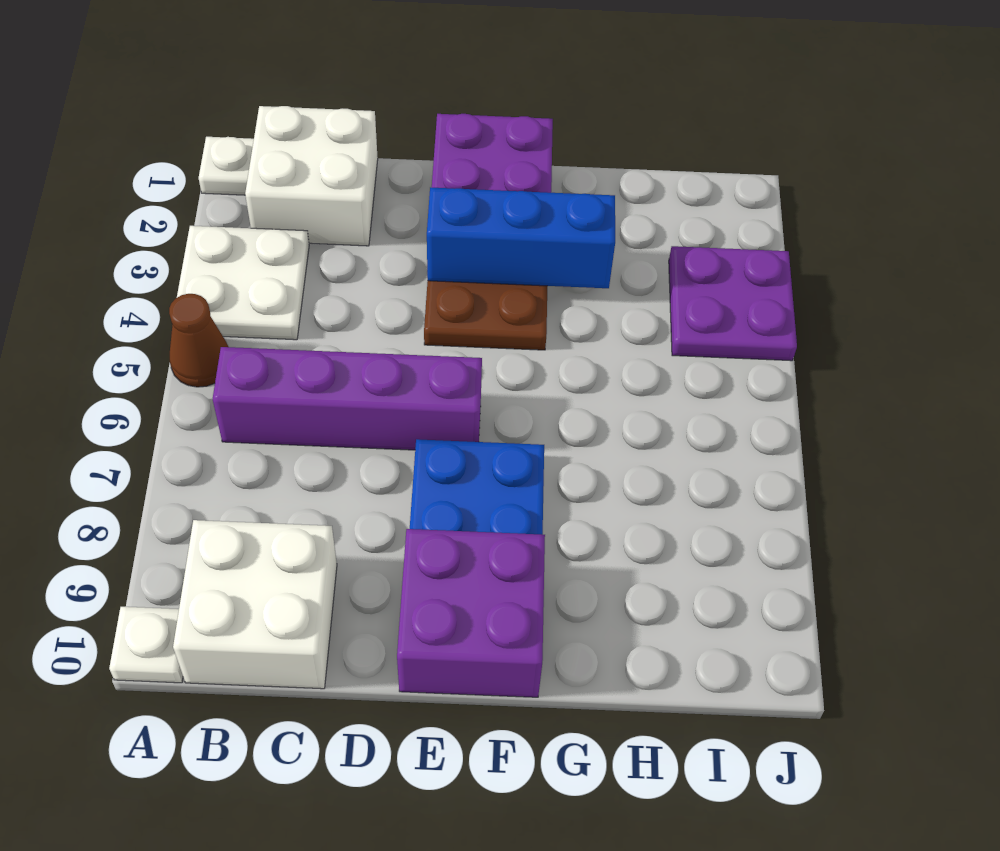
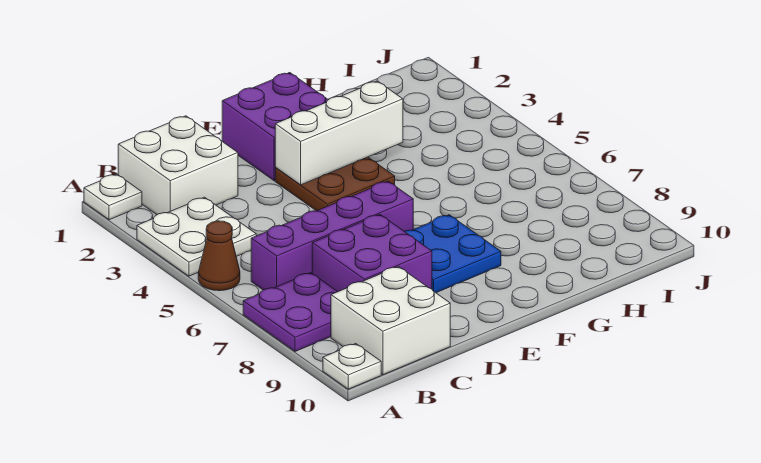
blue brick E3:G3 level 2 -> white brick E3:G3 level 2
purple brick E9:F10 level 1 -> purple brick C7:D8 level 1
purple plate I3:J4 level 1 -> purple plate A7:B8 level 1

